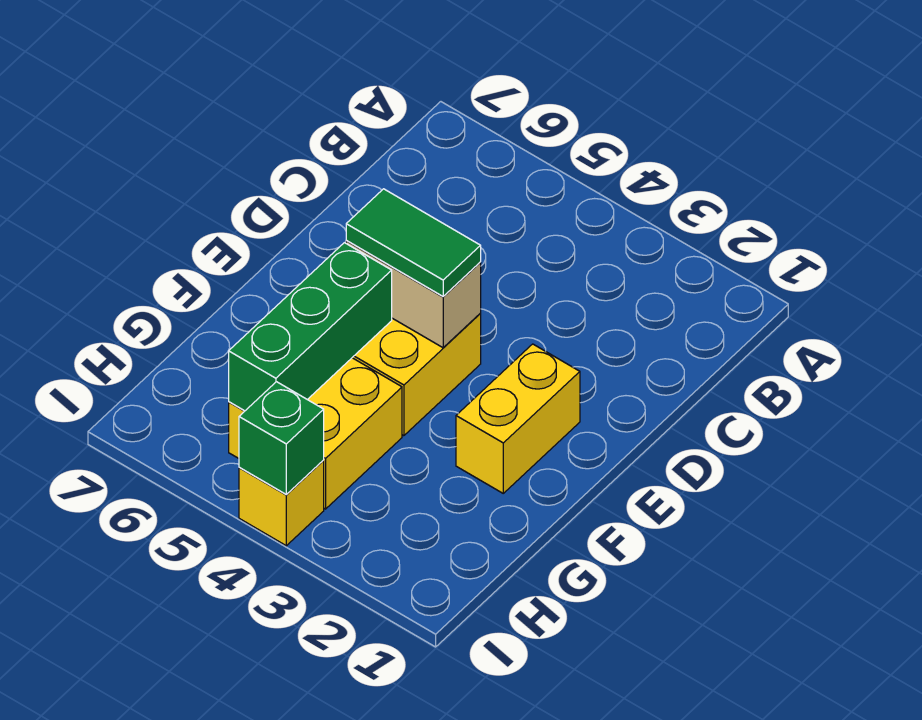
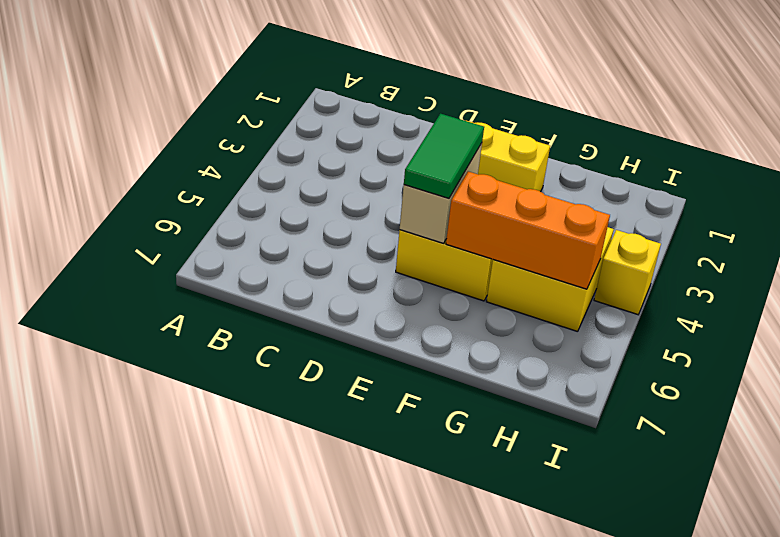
green brick F5:H5 level 2 -> orange brick F5:H5 level 2
green brick I4 level 2 -> none

